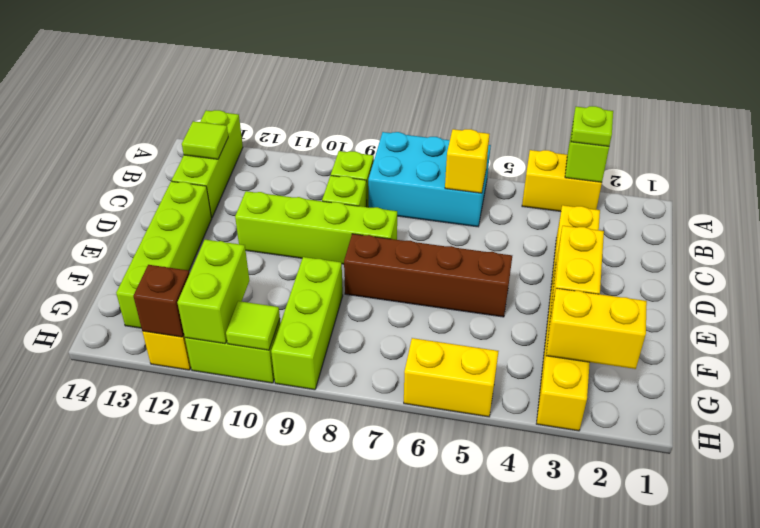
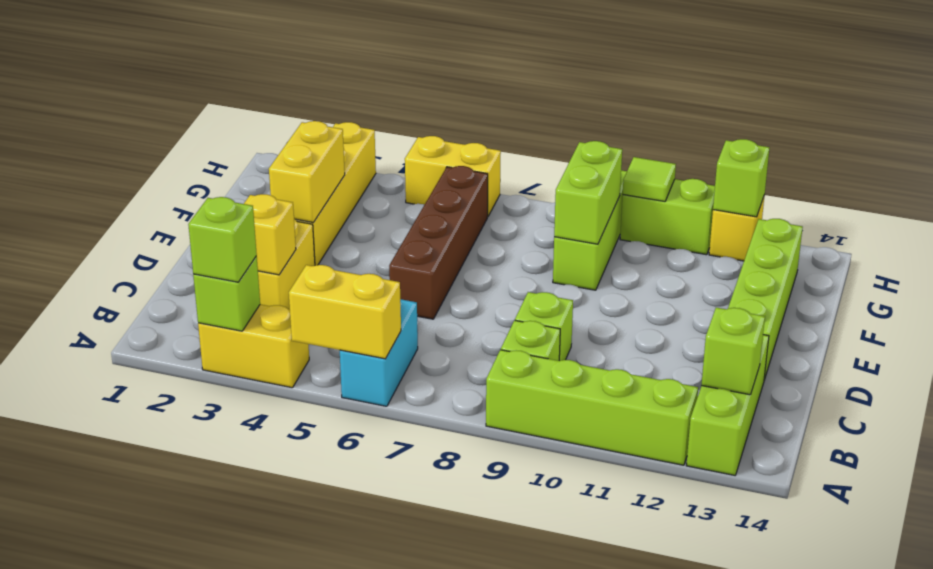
lime plate A3 level 3 -> lime brick A3 level 3
cyan brick A6:B8 level 1 -> cyan brick A6:B6 level 1
yellow brick B6 level 2 -> yellow brick C3 level 2
lime tile B13 level 2 -> lime brick B13 level 2
lime brick D8:D11 level 1 -> lime brick A9:A12 level 1
brown brick E5:E8 level 1 -> brown brick D6:G6 level 1
yellow brick G2:G3 level 2 -> yellow brick A5:A6 level 2
lime brick G11:H11 level 2 -> lime brick F9:G9 level 2
brown brick H12 level 2 -> lime brick H12 level 2

